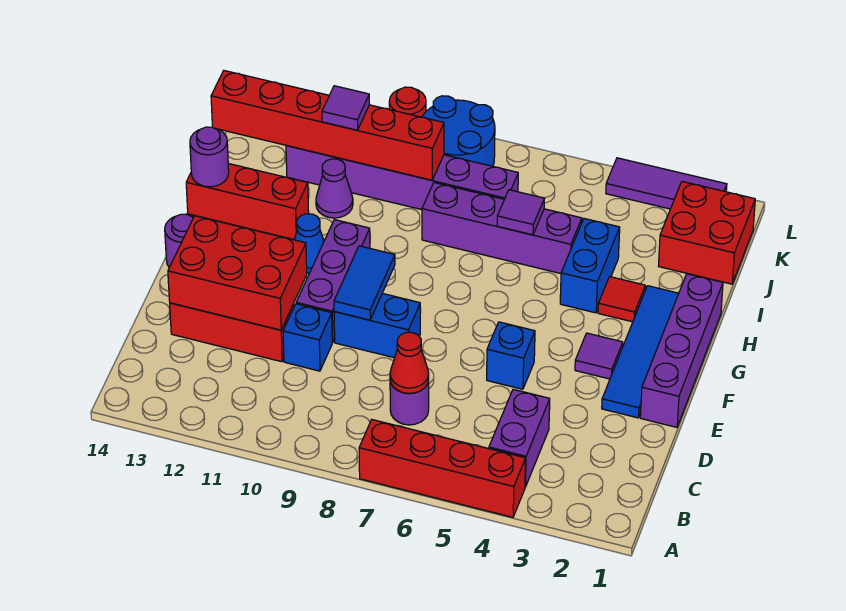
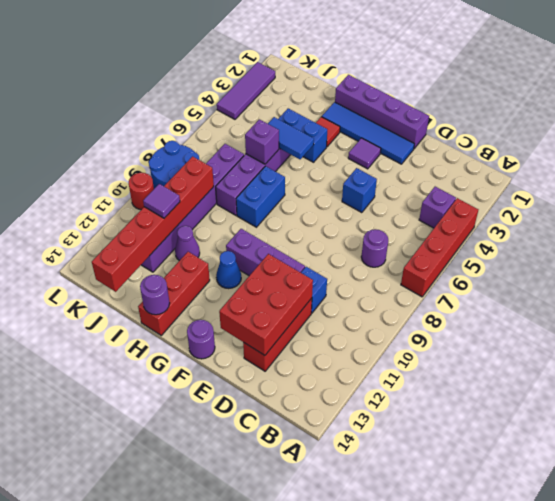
purple brick B4:C4 level 1 -> purple brick B4 level 1
red cone C7 level 2 -> none
blue brick E8:E9 level 1 -> blue brick H7:H8 level 1
blue tile E9:F9 level 2 -> blue tile H5:I5 level 2
purple tile I6 level 2 -> purple brick I6 level 2
red brick J1:K2 level 1 -> none

